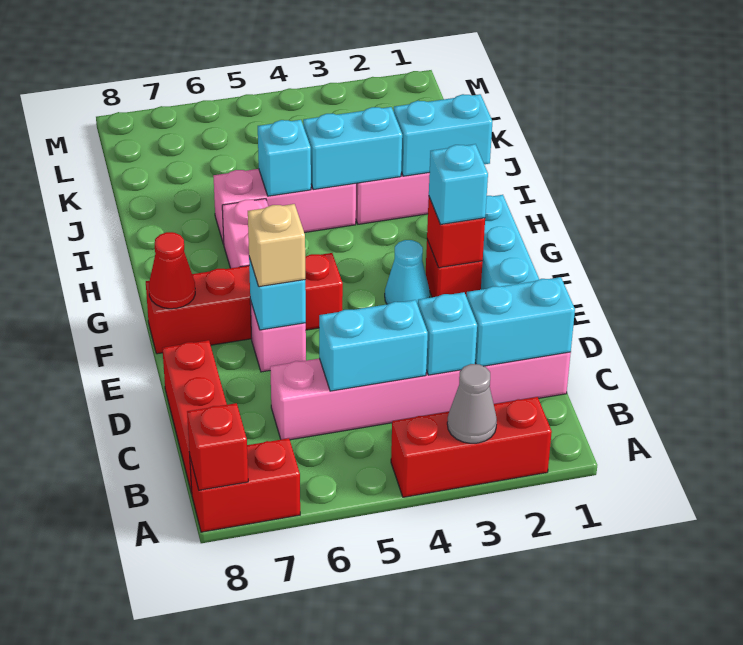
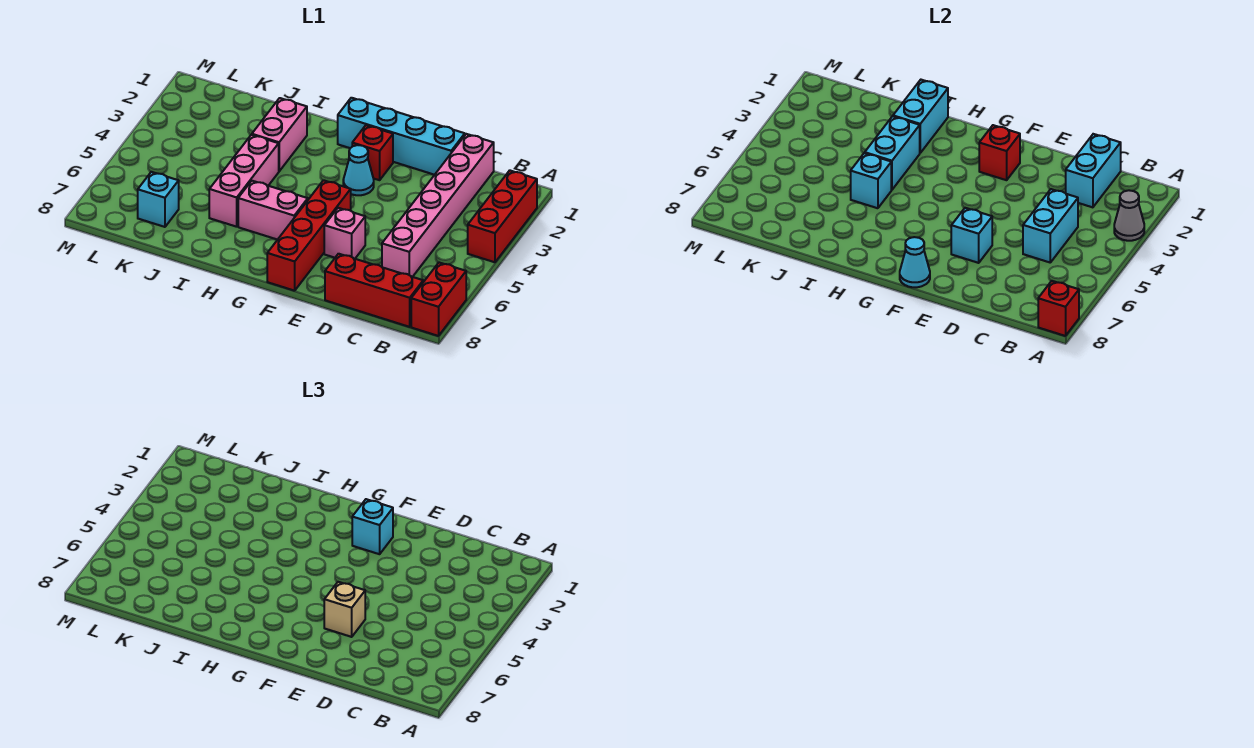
cyan brick C3 level 2 -> cyan brick K7 level 1
red cone F8 level 2 -> cyan cone F8 level 2

